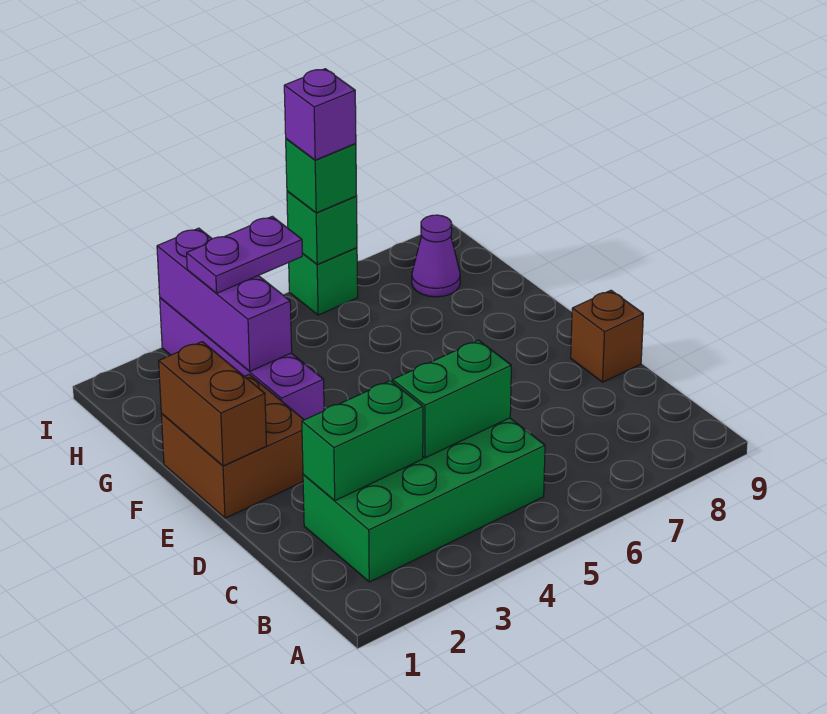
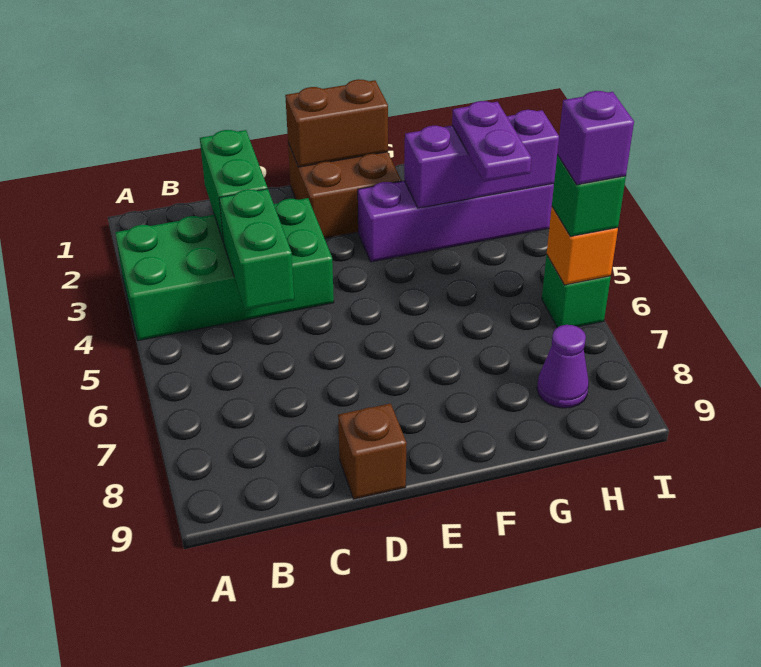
green brick B2:C5 level 1 -> green brick A3:D4 level 1
green brick I6 level 2 -> orange brick I6 level 2

